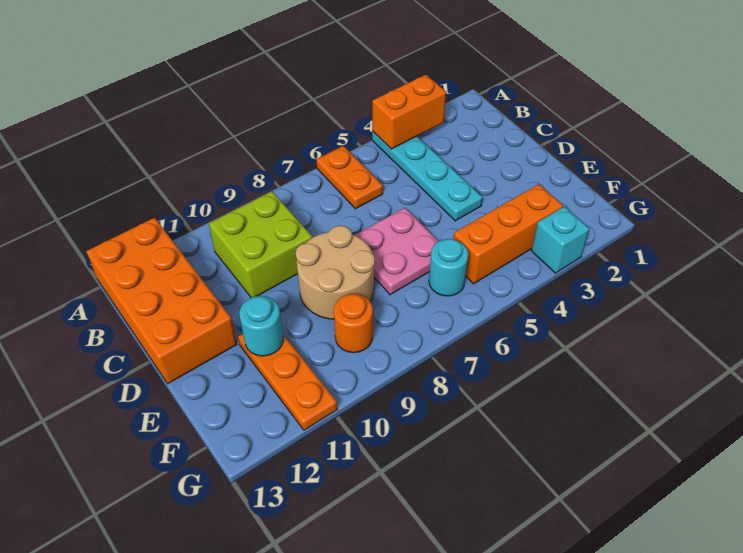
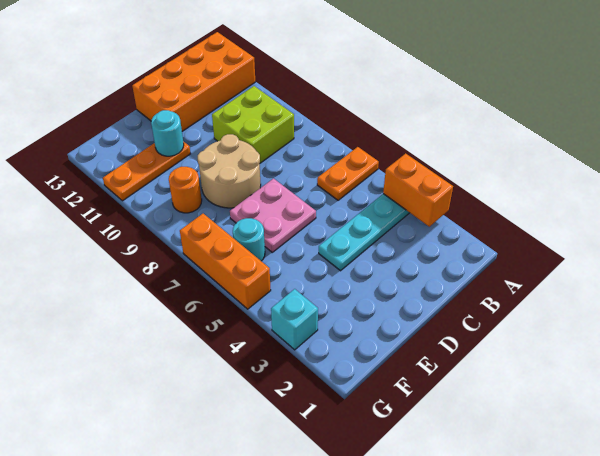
orange brick F3:F5 level 1 -> orange brick G5:G7 level 1

